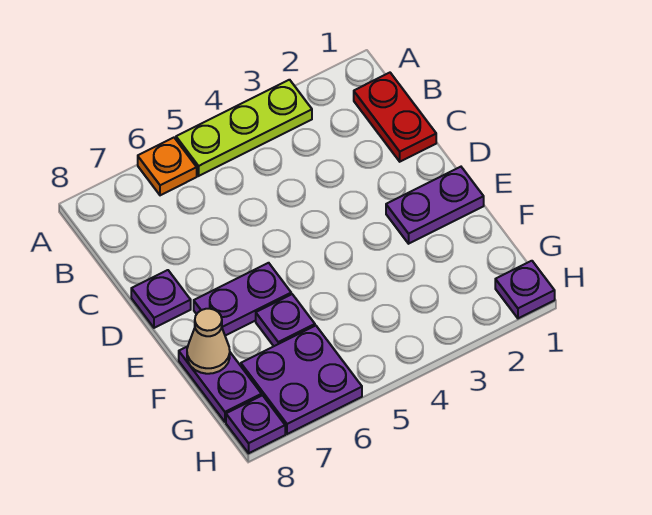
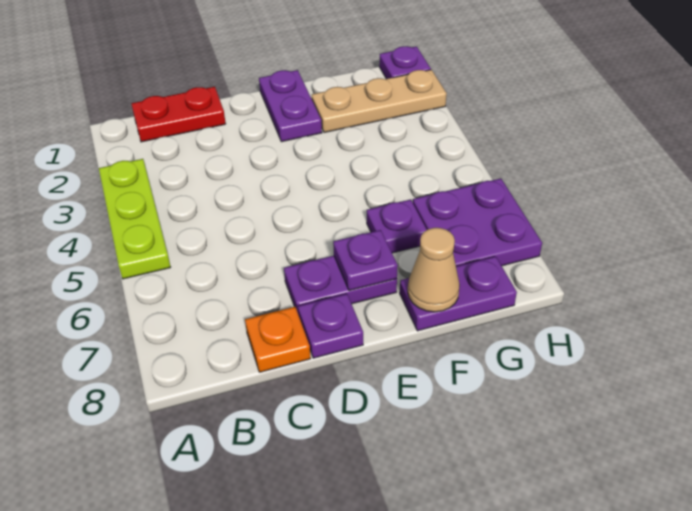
orange plate A6 level 1 -> orange plate C8 level 1
purple plate E6:E7 level 1 -> purple plate D7:E7 level 1
none -> tan plate F2:H2 level 1
purple plate H8 level 1 -> purple plate E7 level 2

